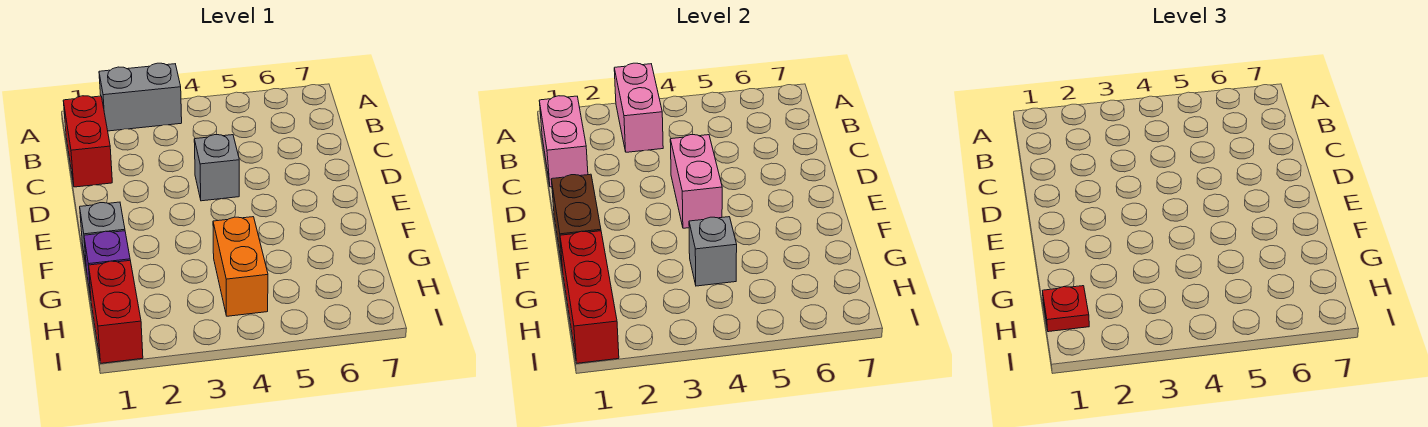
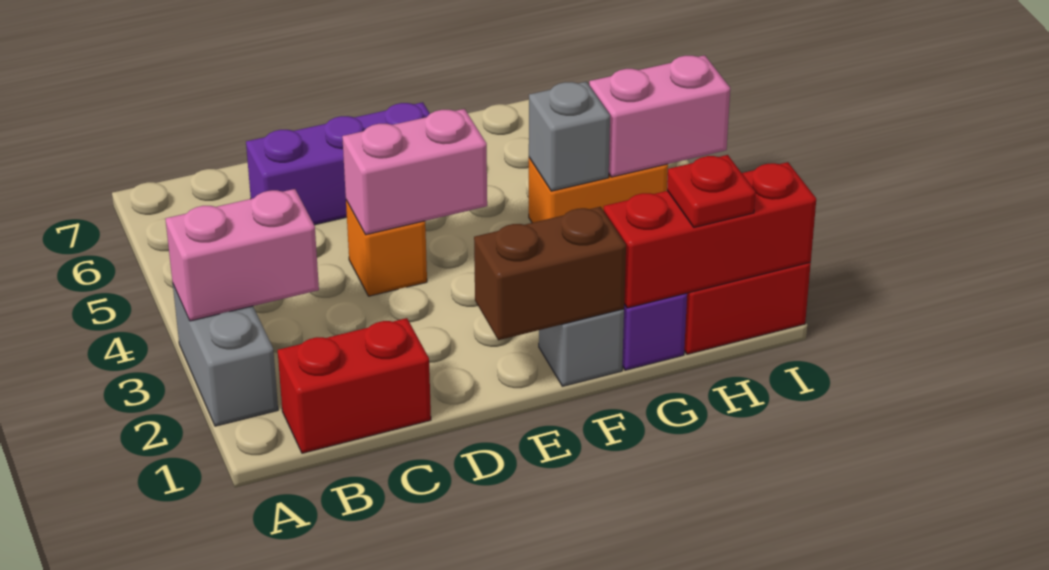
pink brick B1:C1 level 2 -> pink brick H4:I4 level 2
none -> purple brick C6:E6 level 1
grey brick D4 level 1 -> orange brick D4 level 1

